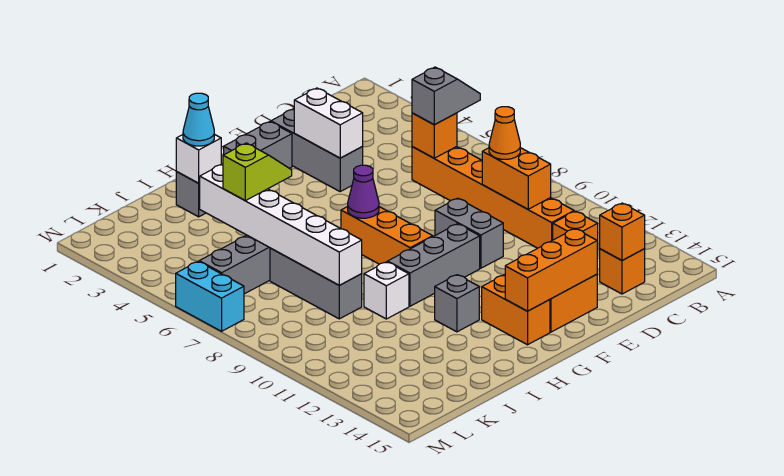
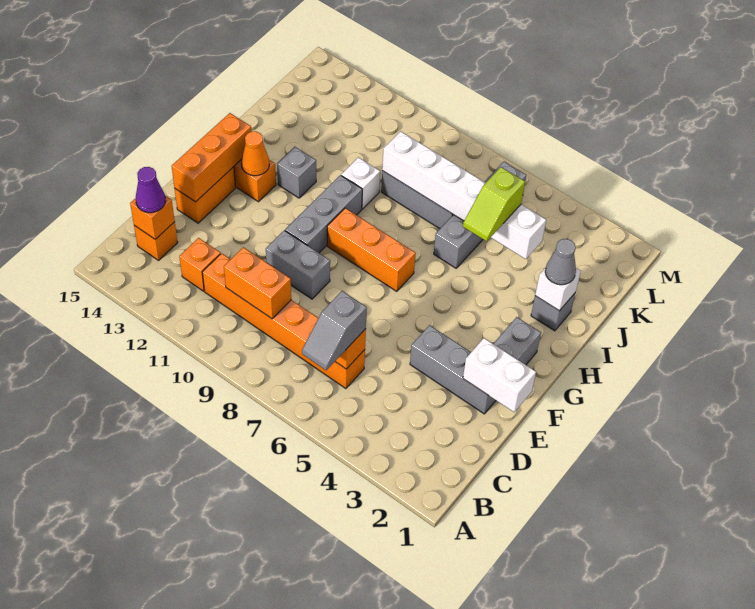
orange cone C9 level 3 -> orange cone G13 level 2
white brick E3:E4 level 2 -> white brick E1:E2 level 2
purple cone G7 level 2 -> purple cone C14 level 3
cyan cone I2 level 3 -> grey cone I2 level 3
cyan brick M6:M7 level 1 -> none

